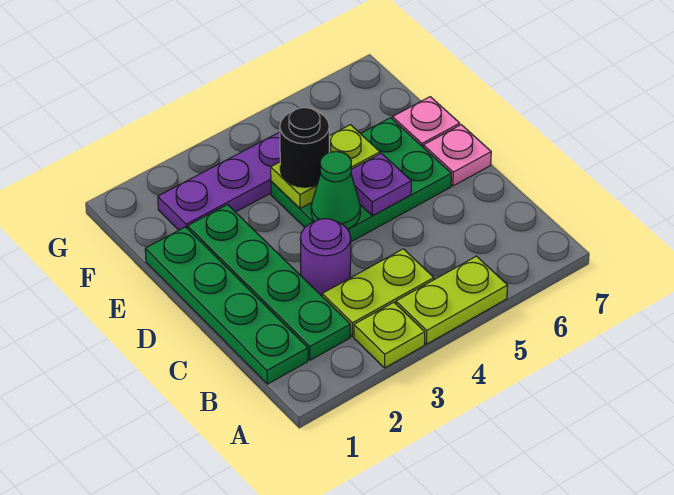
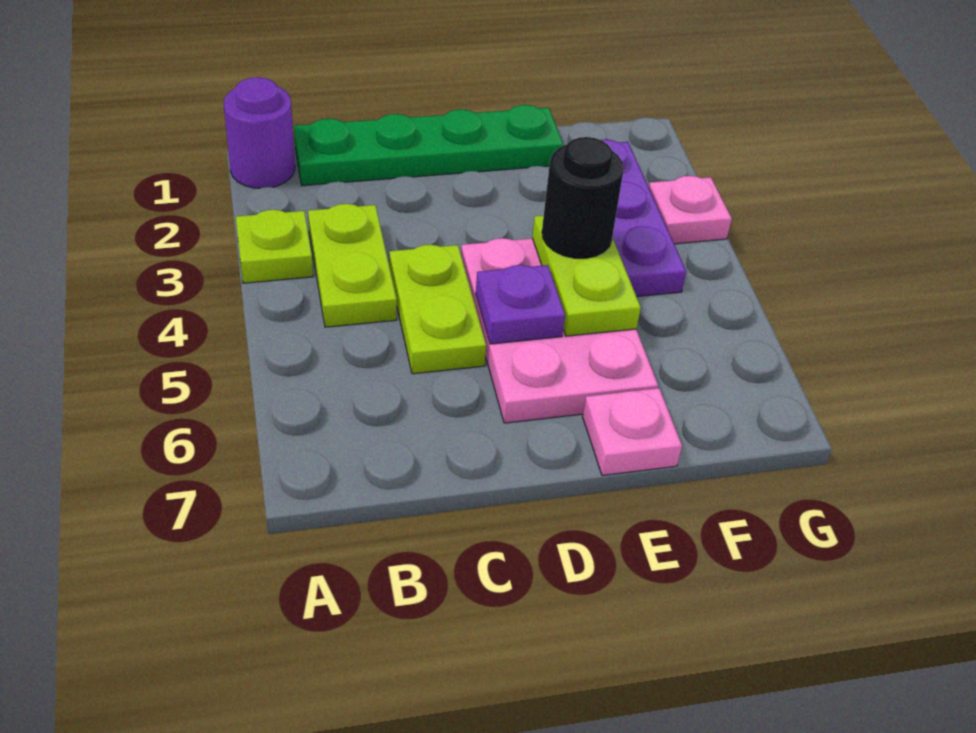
lime plate A4:A5 level 1 -> lime plate C4:C5 level 1
green plate B2:E2 level 1 -> none
purple round brick C3 level 1 -> purple round brick A1 level 1
green plate D4:E6 level 1 -> pink plate D4:E6 level 1
green cone D4 level 2 -> none
pink plate D7 level 1 -> pink plate G3 level 1

